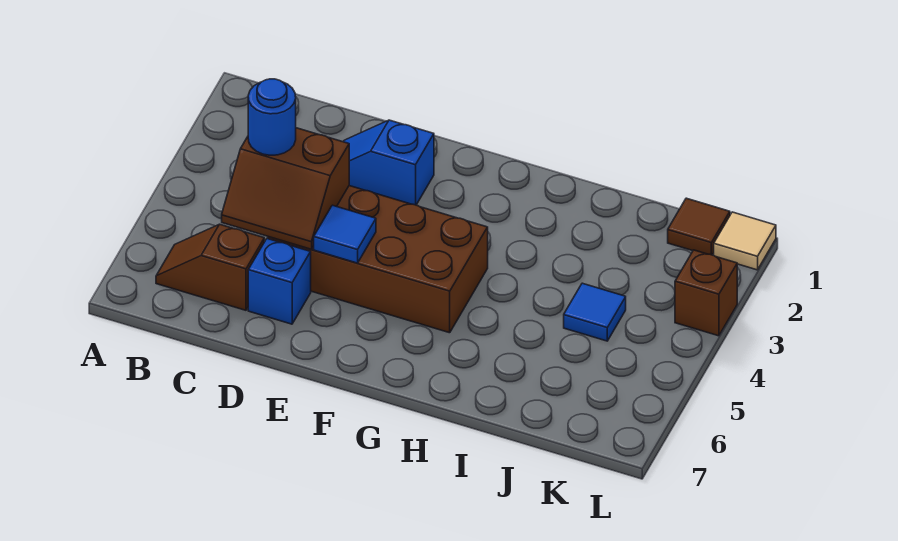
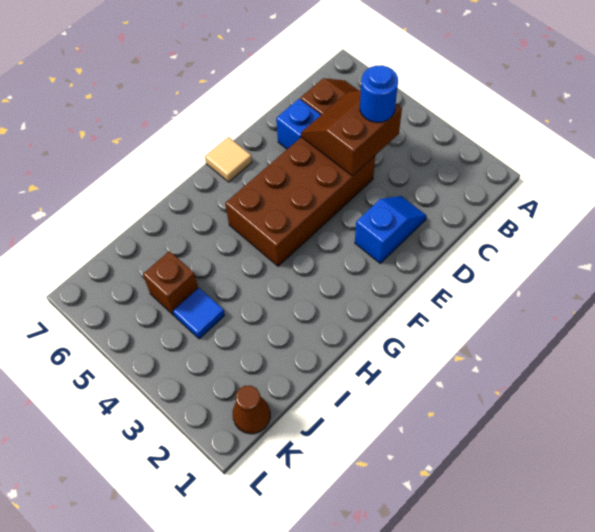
blue tile E5 level 2 -> none
brown tile K1 level 1 -> brown cone K1 level 1
tan tile L1 level 1 -> tan tile F7 level 1
brown brick L3 level 1 -> brown brick J5 level 1

